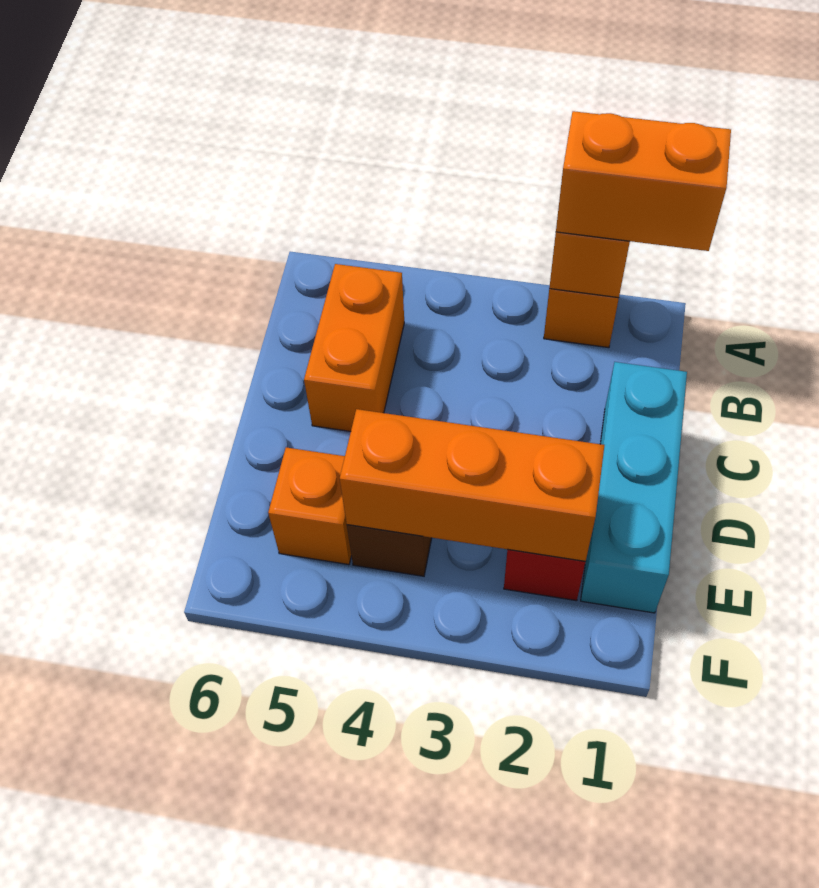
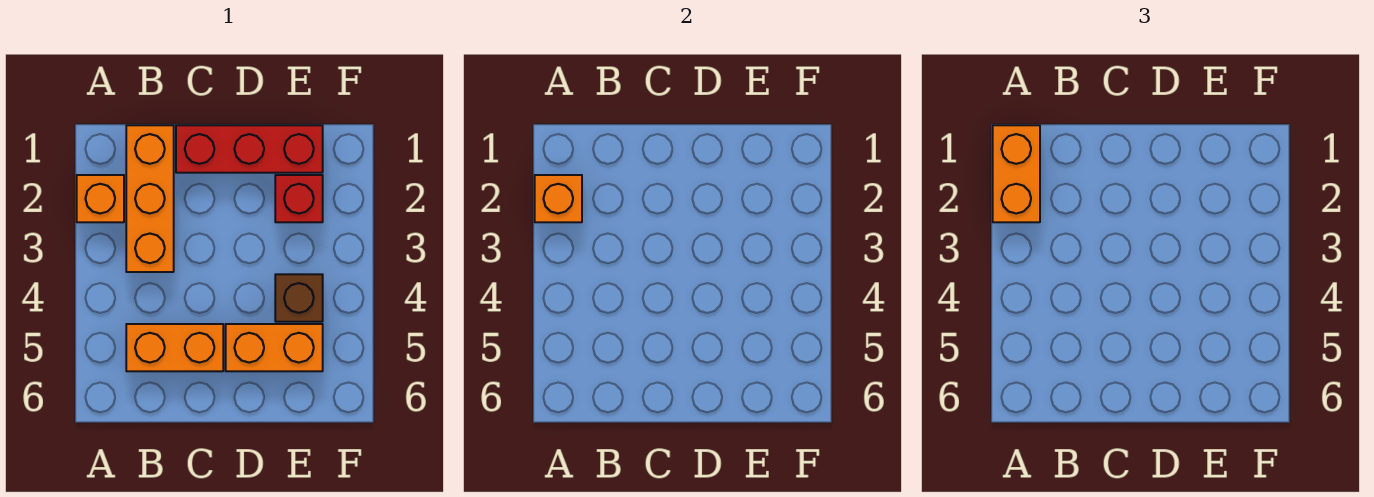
cyan brick C1:E1 level 1 -> red brick C1:E1 level 1
orange brick E2:E4 level 2 -> orange brick B1:B3 level 1
orange brick E5 level 1 -> orange brick D5:E5 level 1

